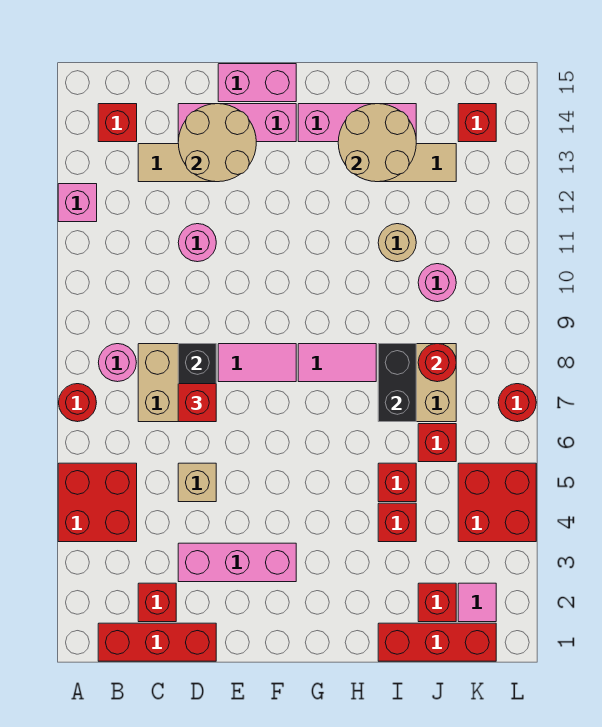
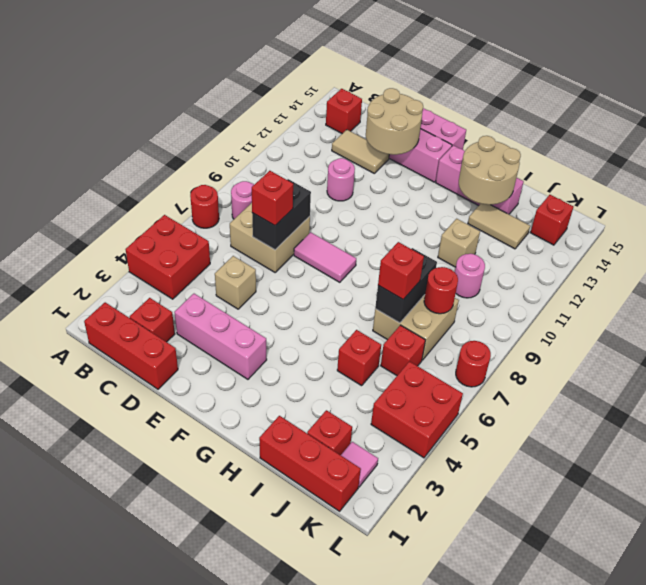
pink brick A12 level 1 -> none
pink tile G8:H8 level 1 -> none
red brick I4 level 1 -> red brick I7 level 3
tan round brick I11 level 1 -> tan brick I11 level 1

